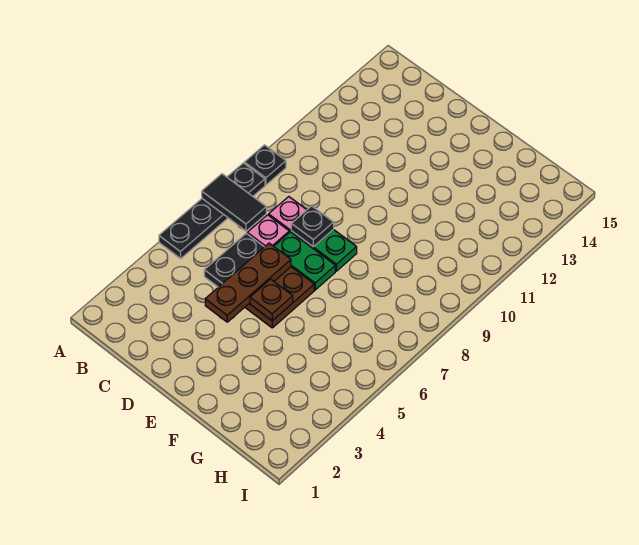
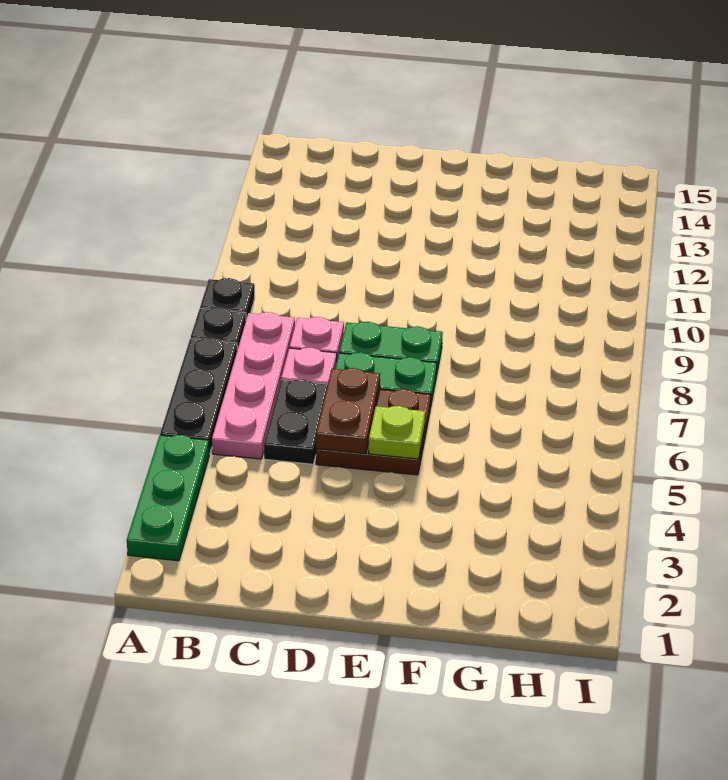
none -> green plate A2:A4 level 1
black tile A7:B7 level 2 -> none
none -> pink plate B5:B8 level 1
brown plate D4:D6 level 2 -> brown plate D5:D6 level 2
black plate D8 level 2 -> none
brown plate E5 level 2 -> lime plate E5 level 2

